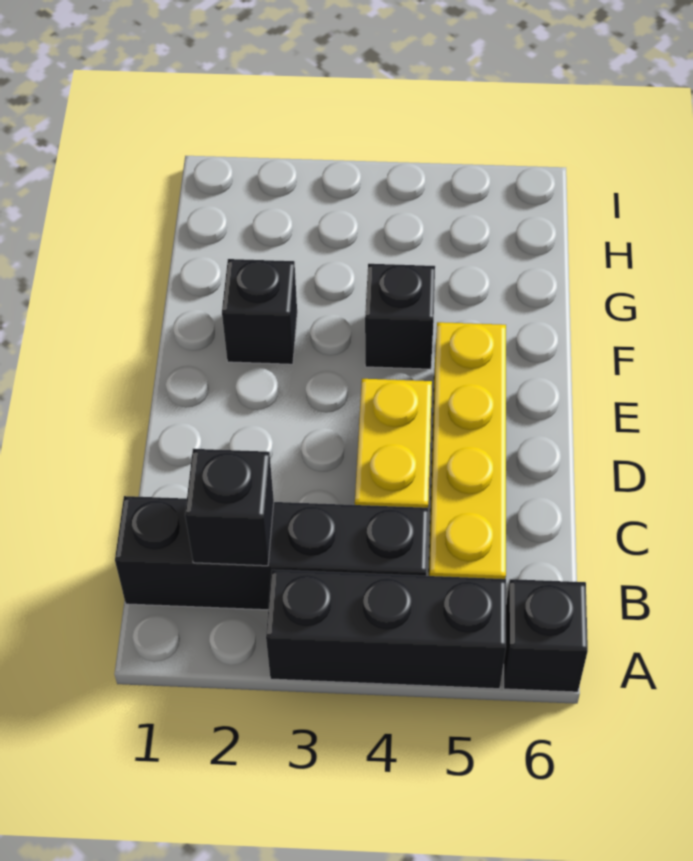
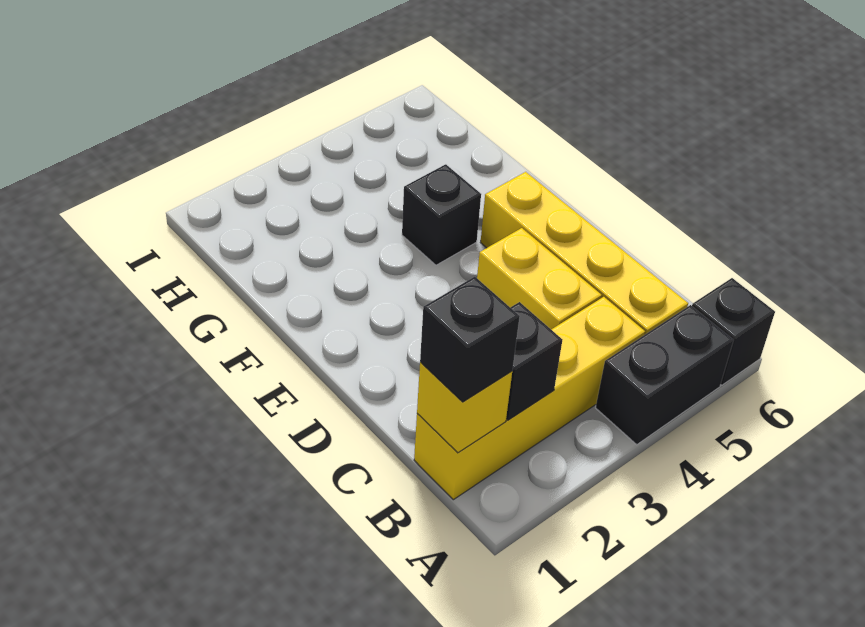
black brick A3:A5 level 1 -> black brick A4:A5 level 1
black brick B1:B4 level 1 -> yellow brick B1:B4 level 1
none -> yellow brick B1 level 2
black brick F2 level 1 -> black brick B1 level 3

